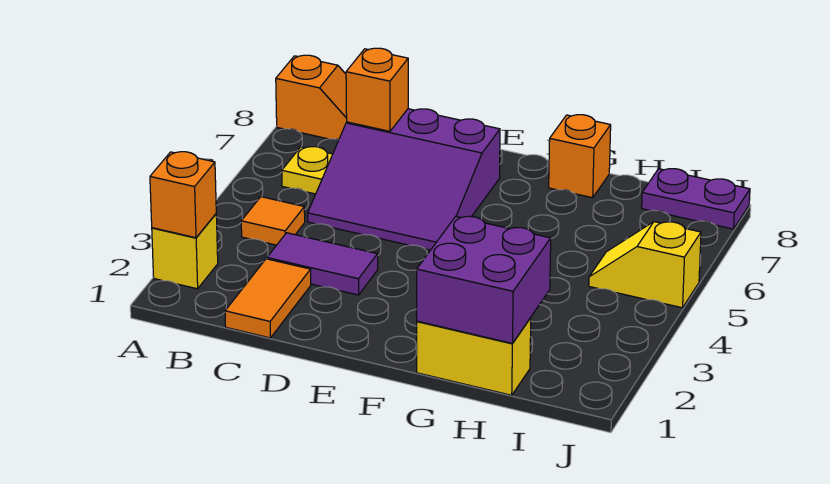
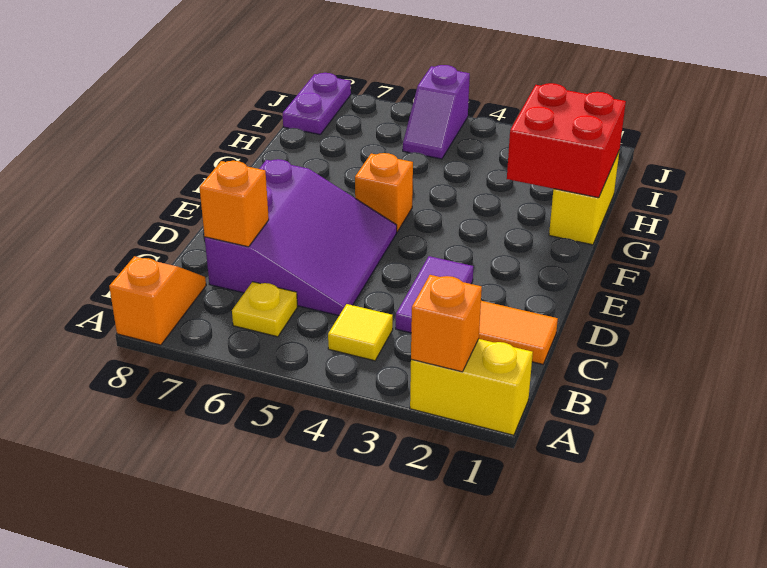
yellow brick A2 level 1 -> yellow brick A1:A2 level 1
orange tile B4 level 1 -> yellow tile B4 level 1
purple brick G1:H2 level 2 -> red brick G1:H2 level 2
orange brick G8 level 1 -> orange brick F5 level 1
yellow slope I5:J5 level 1 top J -> purple slope I5:J5 level 1 top J

